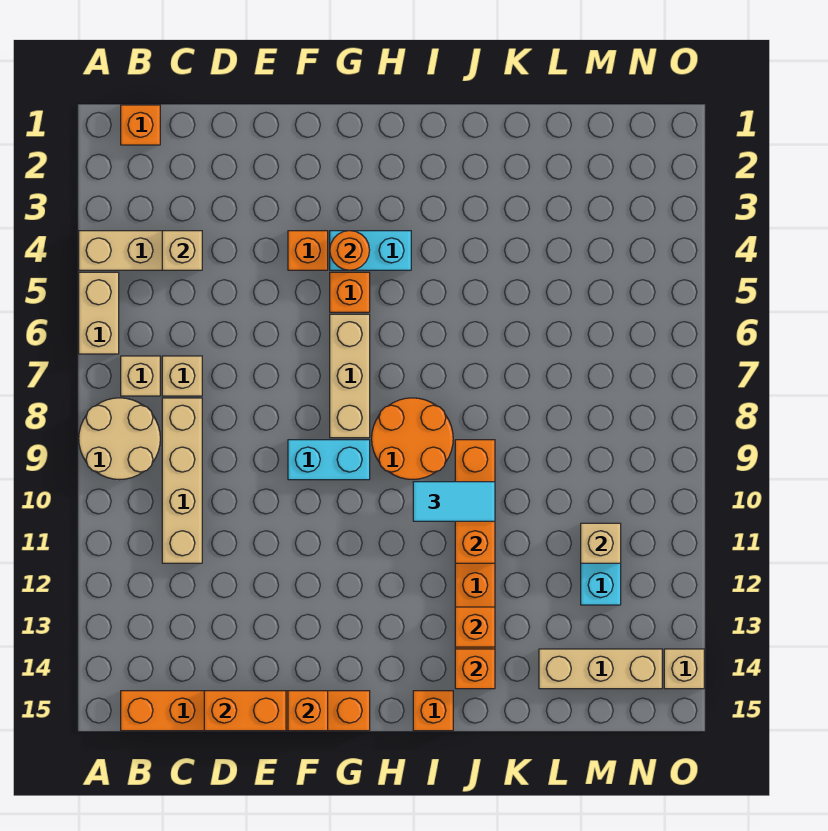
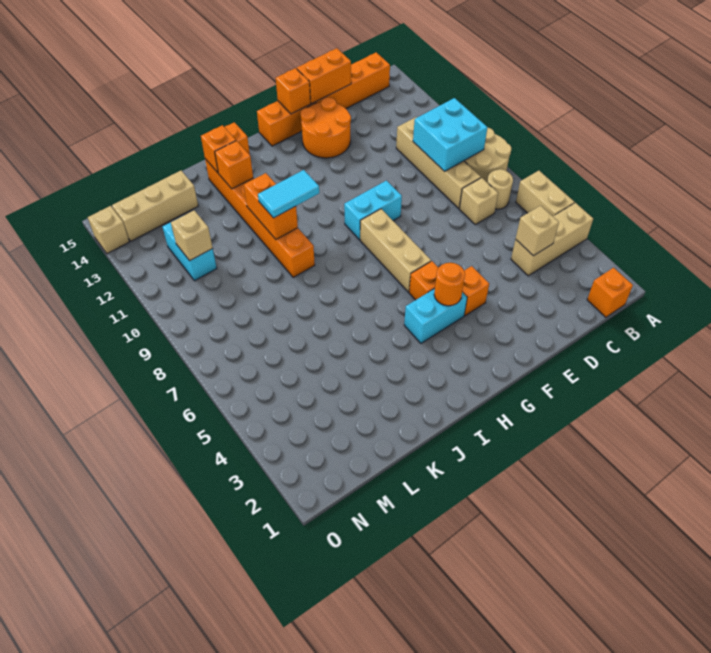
tan brick B7 level 1 -> tan round brick B7 level 1
none -> cyan brick B9:C10 level 2
orange round brick H8:I9 level 1 -> orange round brick E13:F14 level 1

